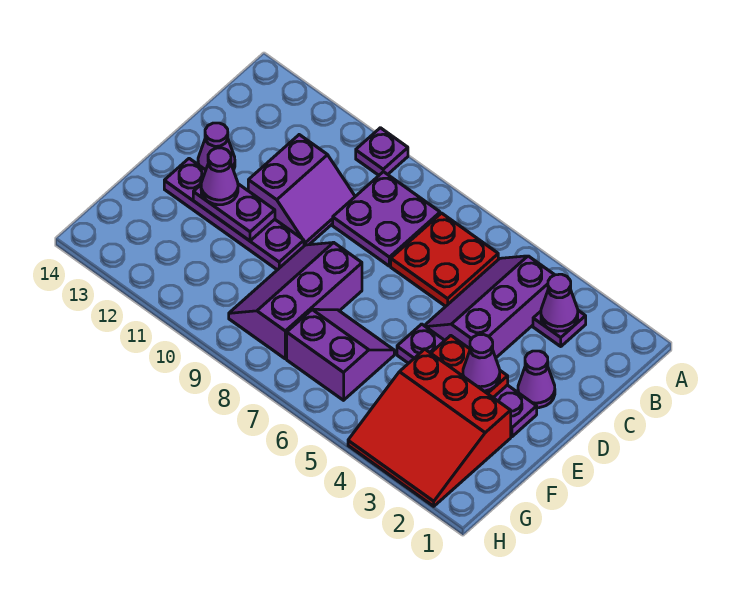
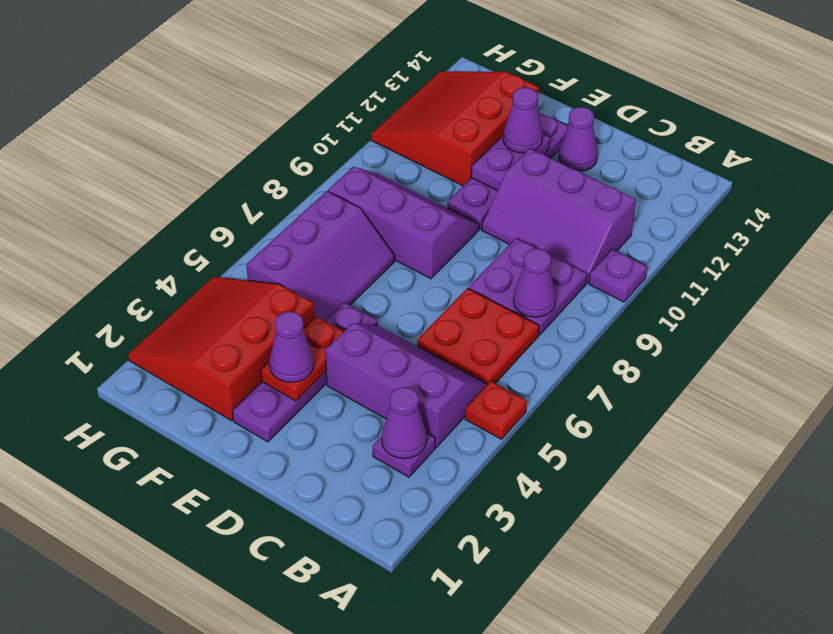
none -> red plate A5 level 1
purple slope C10:D11 level 1 top 11 -> purple slope B10:D11 level 1 top 11
purple cone D2 level 1 -> purple cone B8 level 2
purple slope F6:G7 level 1 top G -> purple slope F5:G7 level 1 top G
none -> red slope F11:H13 level 1 top F

